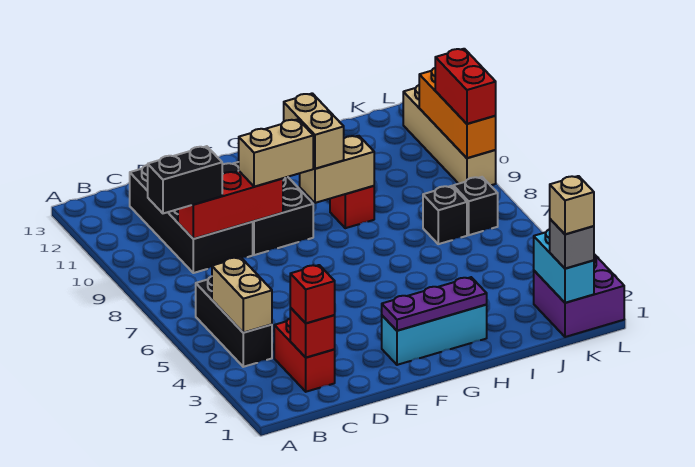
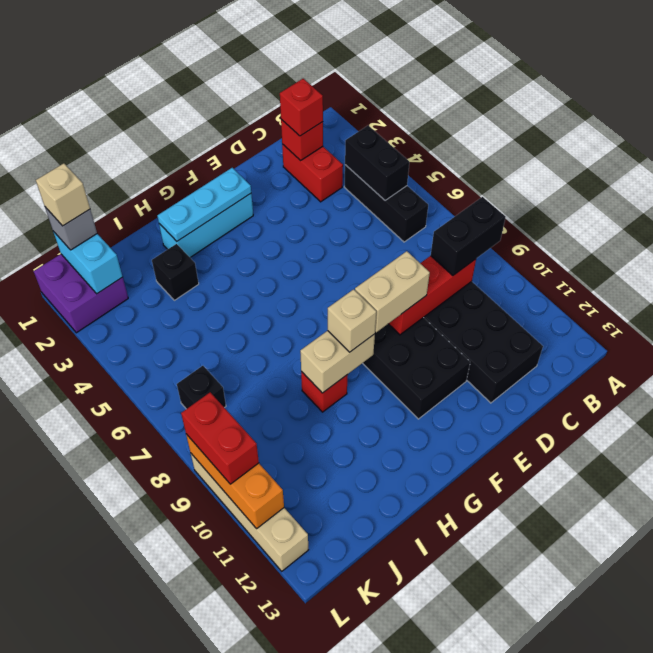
tan brick B4:B5 level 2 -> black brick B4:B5 level 2
purple plate F2:H2 level 2 -> cyan plate F2:H2 level 2
tan brick G9:G10 level 3 -> tan brick G9 level 3
black brick J7 level 1 -> black brick I3 level 1

